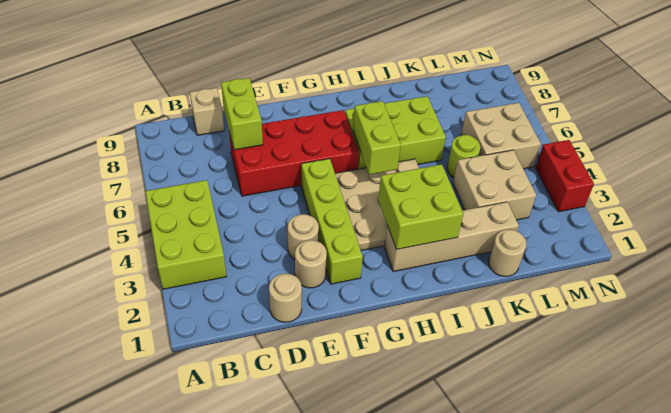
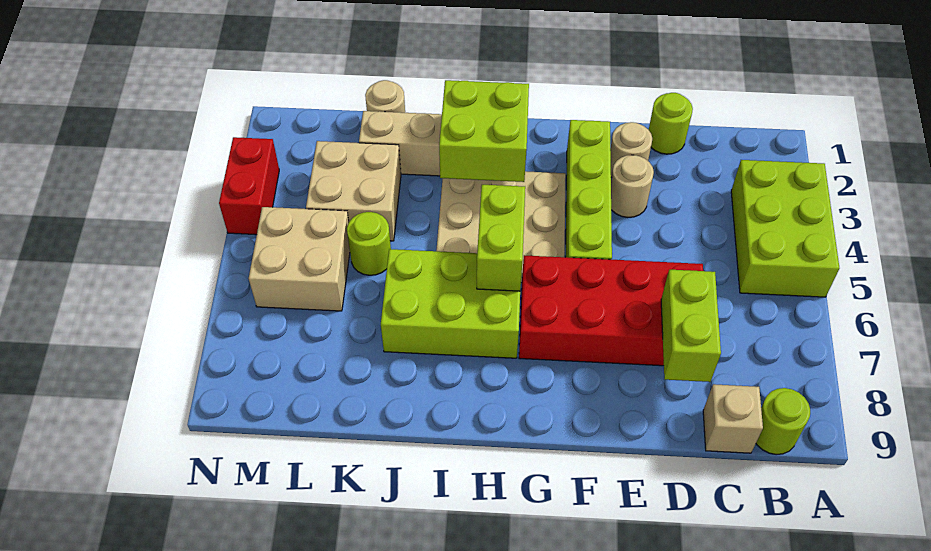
none -> lime round brick B9 level 1
tan round brick D1 level 1 -> lime round brick D1 level 1

